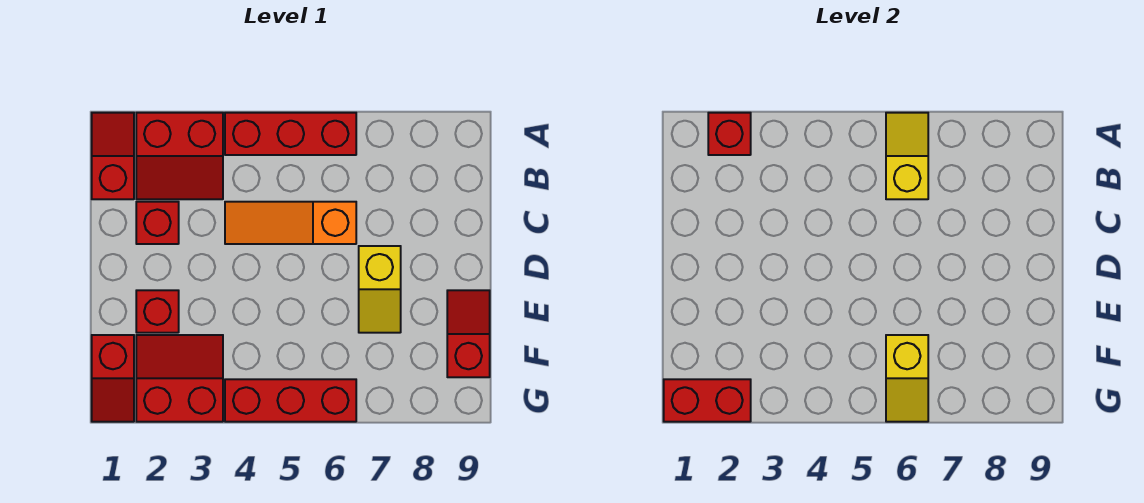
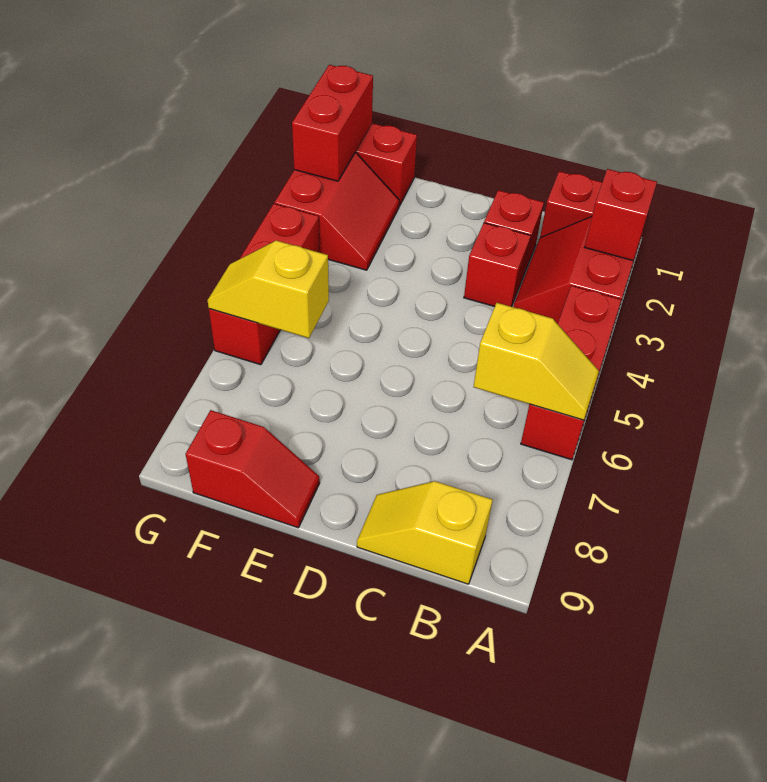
orange slope C4:C6 level 1 top 6 -> none
yellow slope D7:E7 level 1 top D -> yellow slope B9:C9 level 1 top B
red brick E2 level 1 -> red brick C3 level 1

